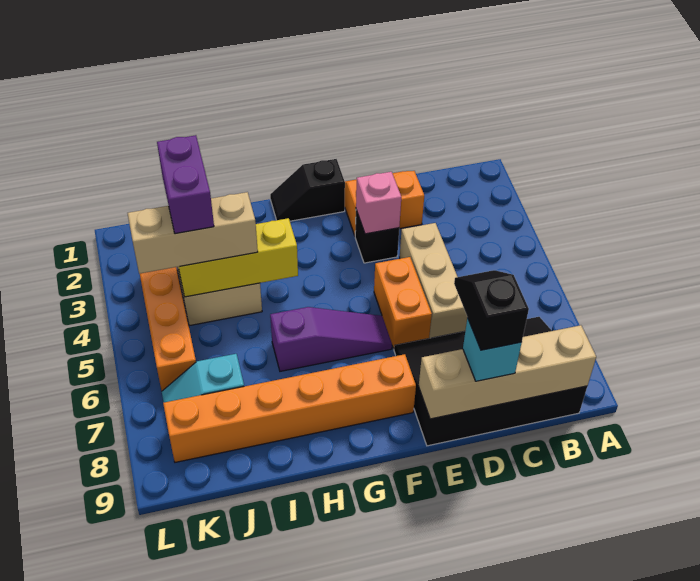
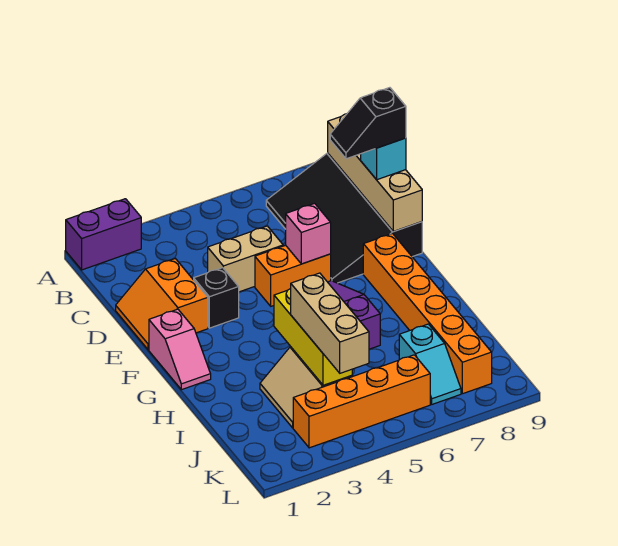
tan brick D4:D6 level 1 -> tan brick D4:D5 level 1
pink brick E3 level 2 -> pink brick E6 level 2
black slope F1:G1 level 1 top F -> pink slope F1:G1 level 1 top F
purple brick J3:J4 level 4 -> purple brick A1:A2 level 1

